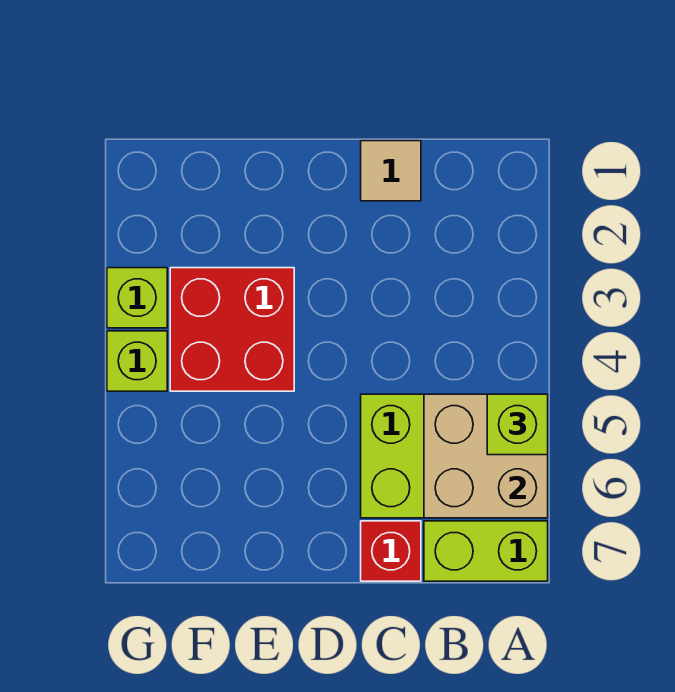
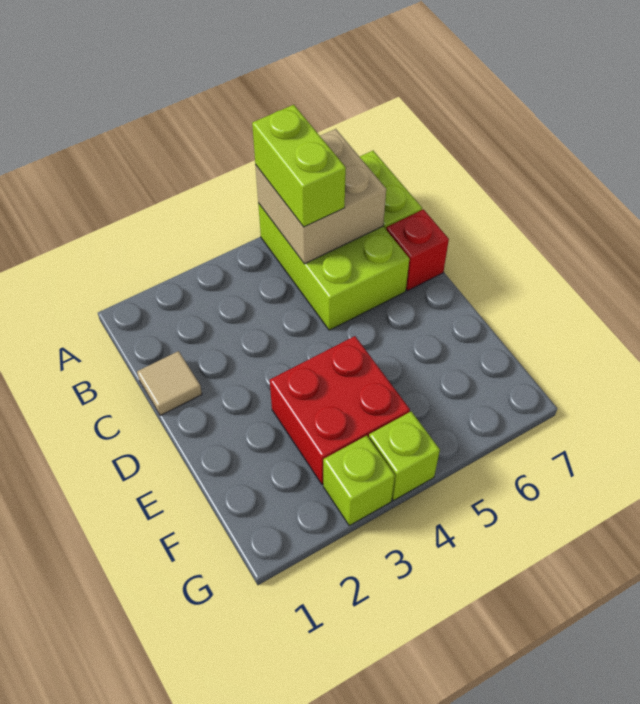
lime brick A5 level 3 -> lime brick A5:B5 level 3

